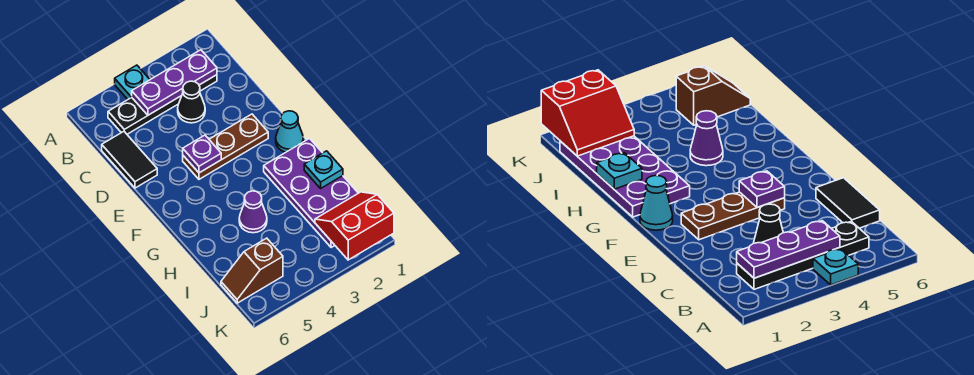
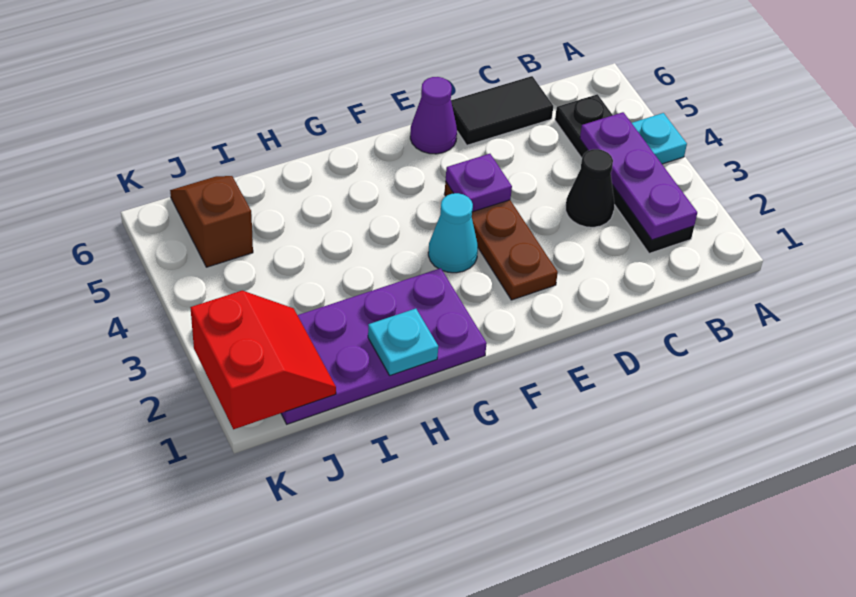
cyan cone F1 level 1 -> cyan cone F3 level 1
purple cone H4 level 1 -> purple cone E6 level 1

